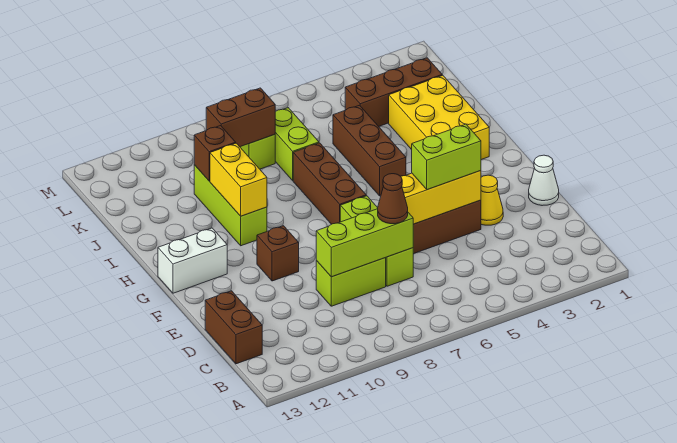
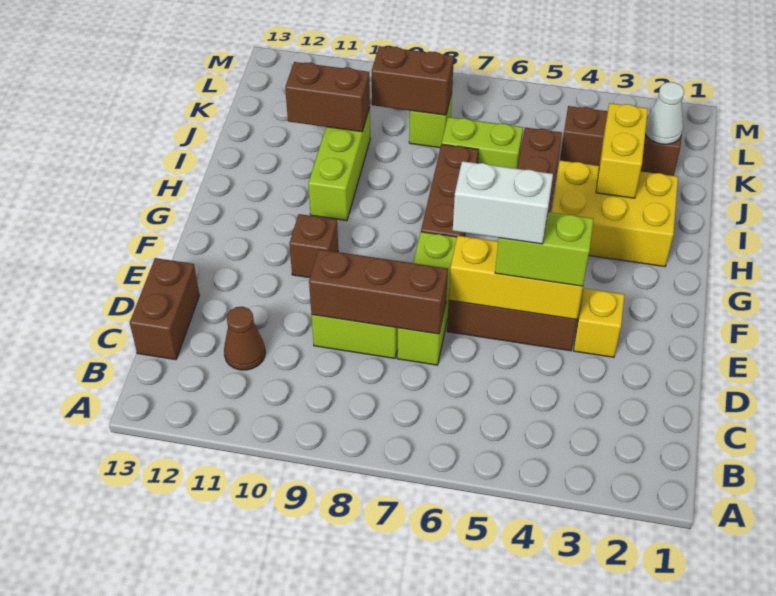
lime brick D7:D9 level 2 -> brown brick D7:D9 level 2
brown cone D7 level 3 -> brown cone C11 level 1
white cone E1 level 1 -> white cone K2 level 2
yellow cone E3 level 1 -> yellow brick E3 level 1
white brick G12:G13 level 1 -> white brick E5:E6 level 4
yellow brick H2:J3 level 1 -> yellow brick H2:I4 level 1
yellow brick H10:I10 level 2 -> yellow brick I3:J3 level 2
lime brick J7:K7 level 1 -> lime brick J6:J7 level 1
brown brick J10 level 2 -> brown brick J10:J11 level 2

